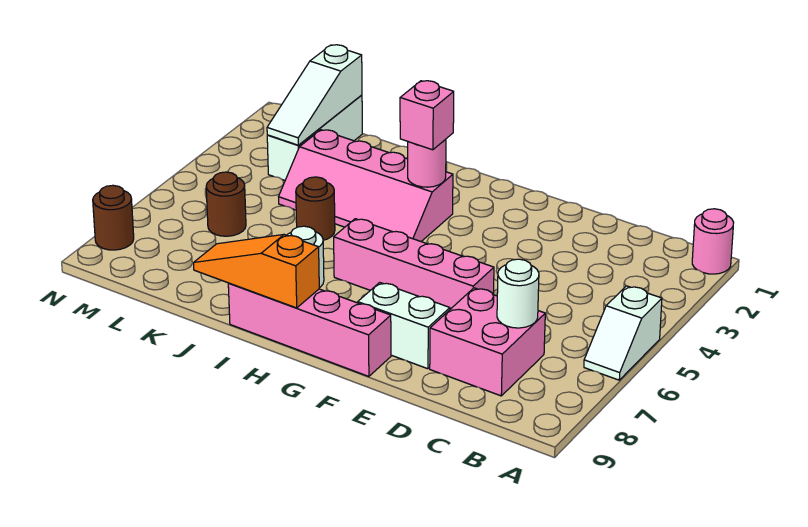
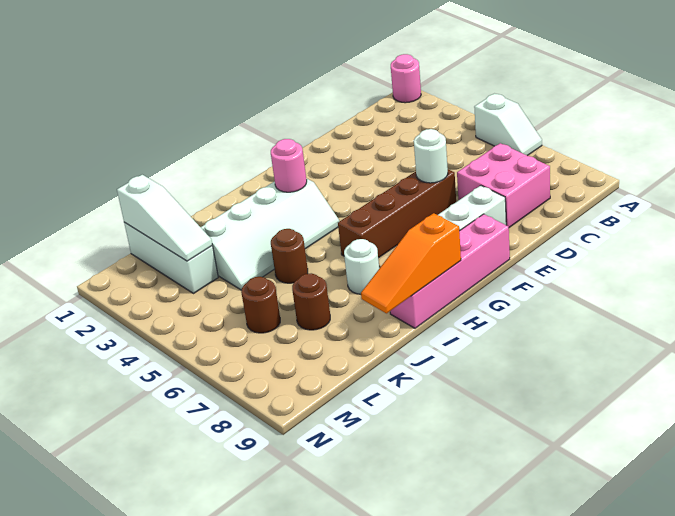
white round brick C7 level 2 -> white round brick E6 level 2
pink brick E6:H6 level 1 -> brown brick E6:H6 level 1
pink slope H3:K4 level 1 top 3 -> white slope H3:K4 level 1 top 3
pink brick H3 level 3 -> none
brown round brick N8 level 1 -> brown round brick K7 level 1

